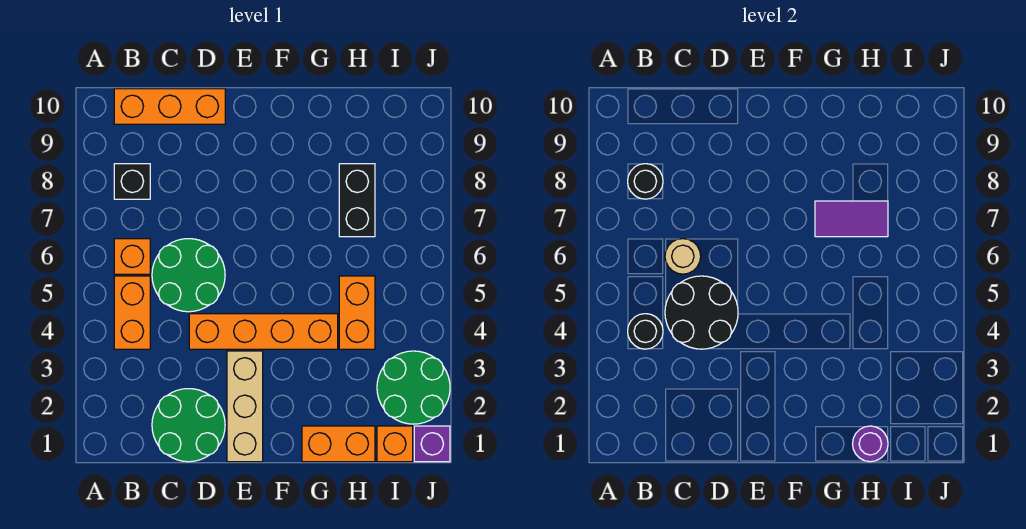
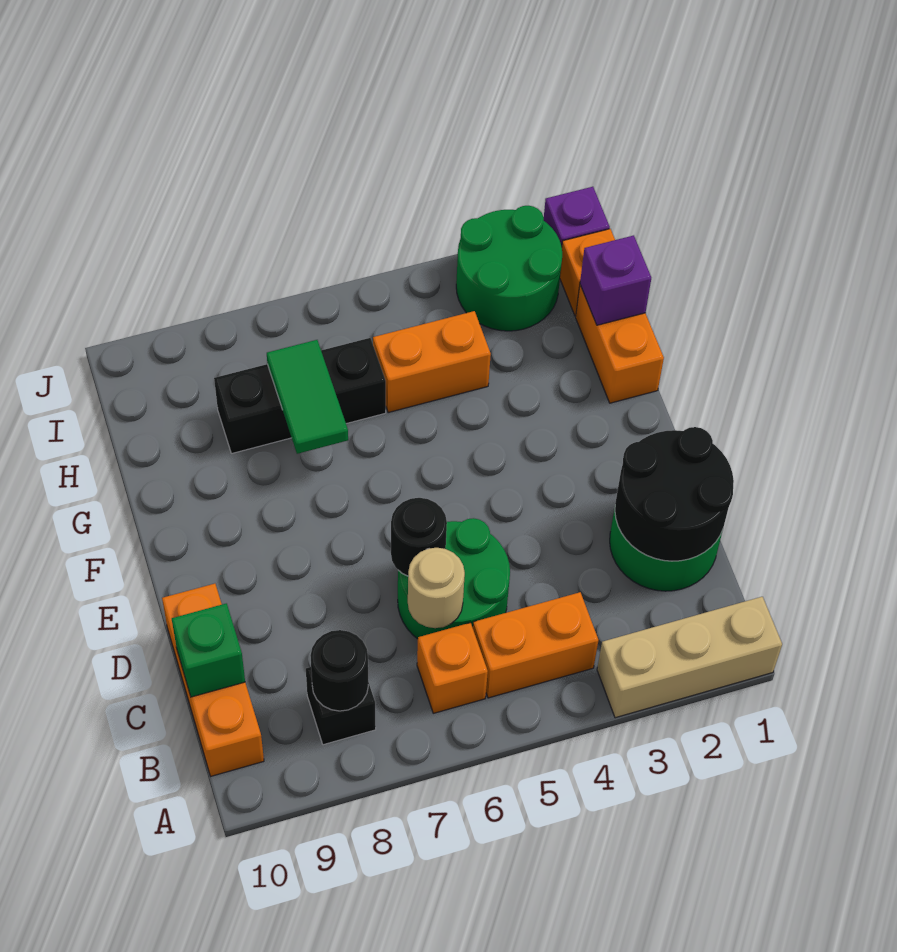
black round brick B4 level 2 -> black round brick D6 level 2
black round brick C4:D5 level 2 -> black round brick C1:D2 level 2
none -> green brick C10 level 2
orange brick D4:G4 level 1 -> none
tan brick E1:E3 level 1 -> tan brick A1:A3 level 1
purple tile G7:H7 level 2 -> green tile G7:H7 level 2
purple round brick H1 level 2 -> purple brick H1 level 2
black brick H7:H8 level 1 -> black brick H6:H8 level 1

